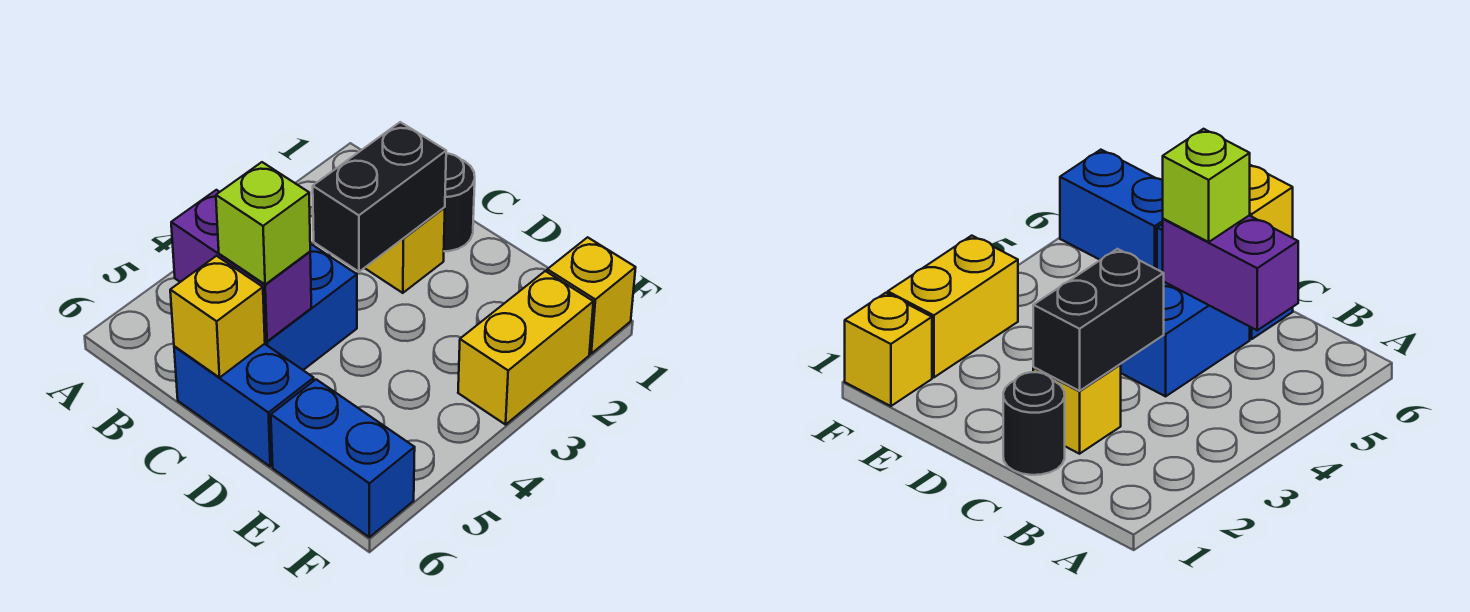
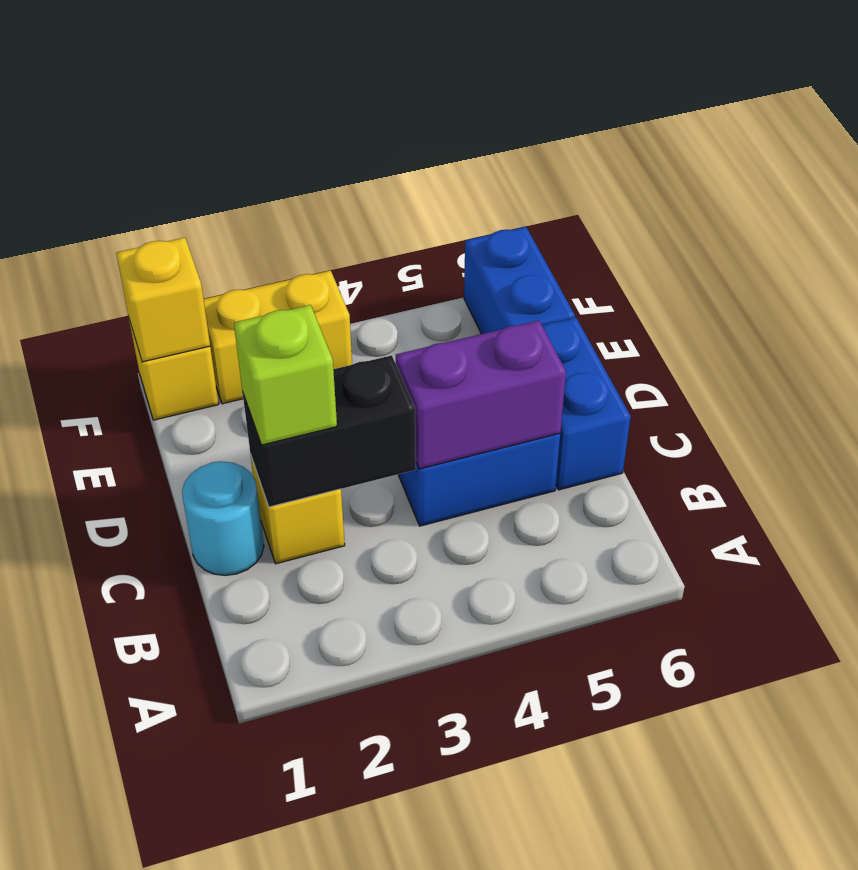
purple brick B5:C5 level 2 -> purple brick C4:C5 level 2
black round brick C1 level 1 -> cyan round brick C1 level 1
lime brick C5 level 3 -> lime brick C2 level 3
yellow brick C6 level 2 -> yellow brick F1 level 2

